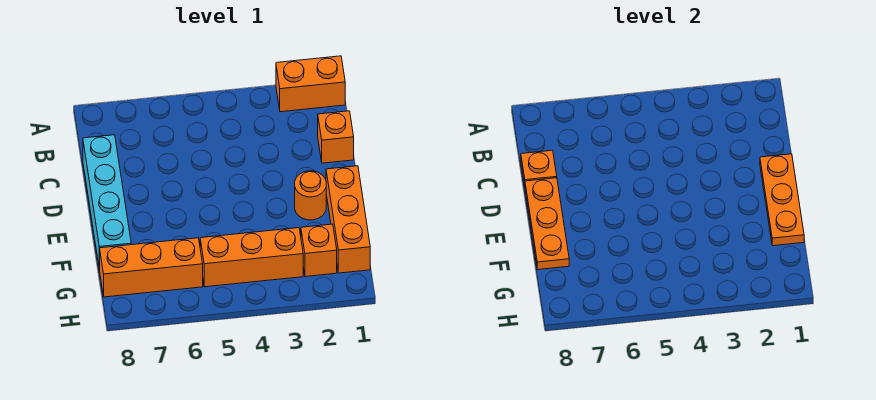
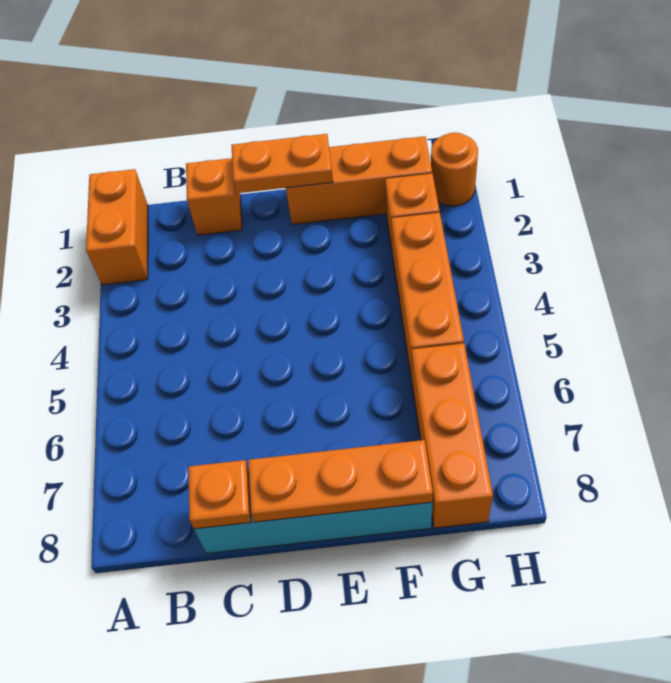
orange plate D1:F1 level 2 -> orange plate D1:E1 level 2
orange round brick E2 level 1 -> orange round brick H1 level 1

